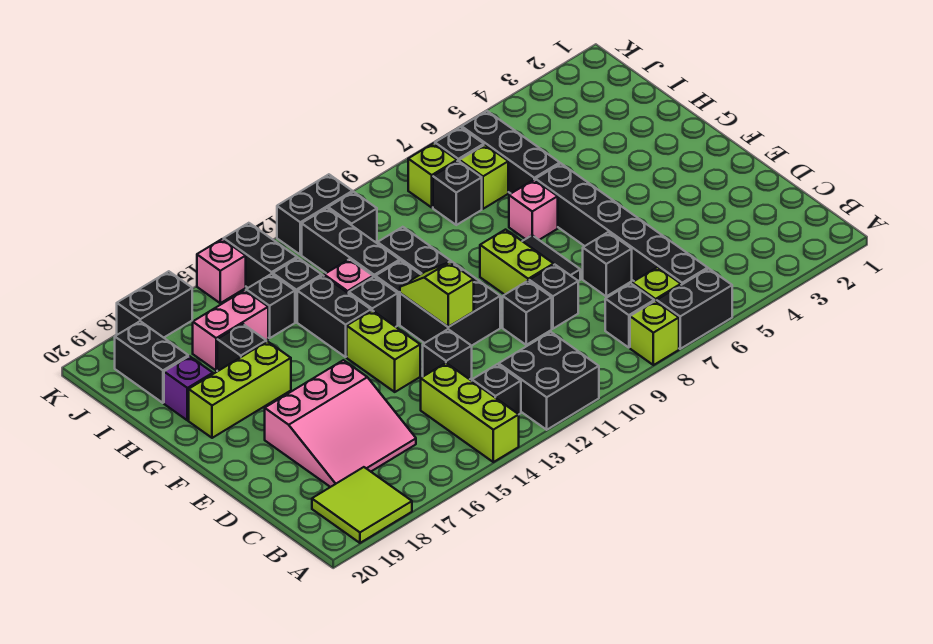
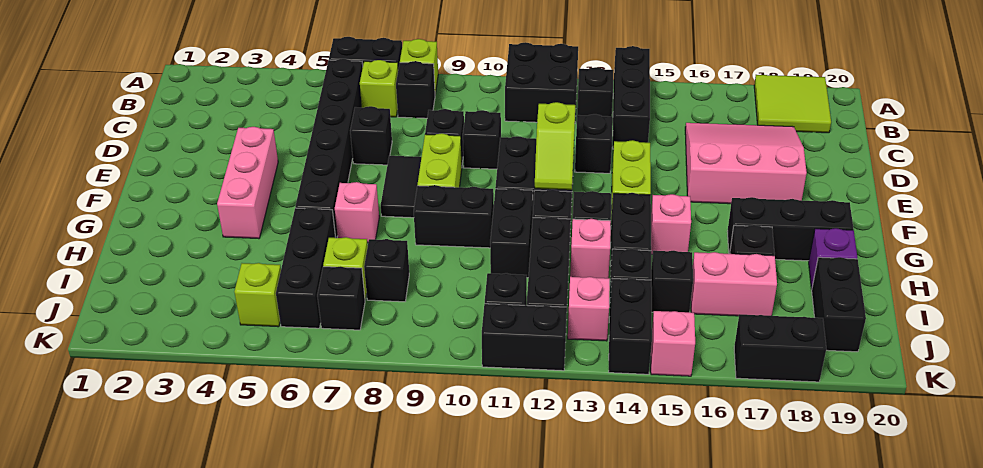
lime brick A14:C14 level 1 -> black brick A14:C14 level 1
none -> pink brick E4:G4 level 1
none -> black brick G9:G10 level 1
none -> pink brick G15 level 1
lime brick G17:G19 level 1 -> black brick G17:G19 level 1
lime brick J8 level 1 -> lime brick J5 level 1
none -> pink brick J13 level 1

